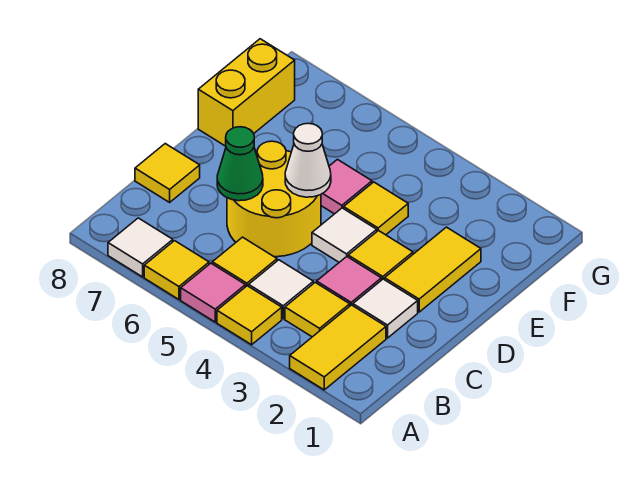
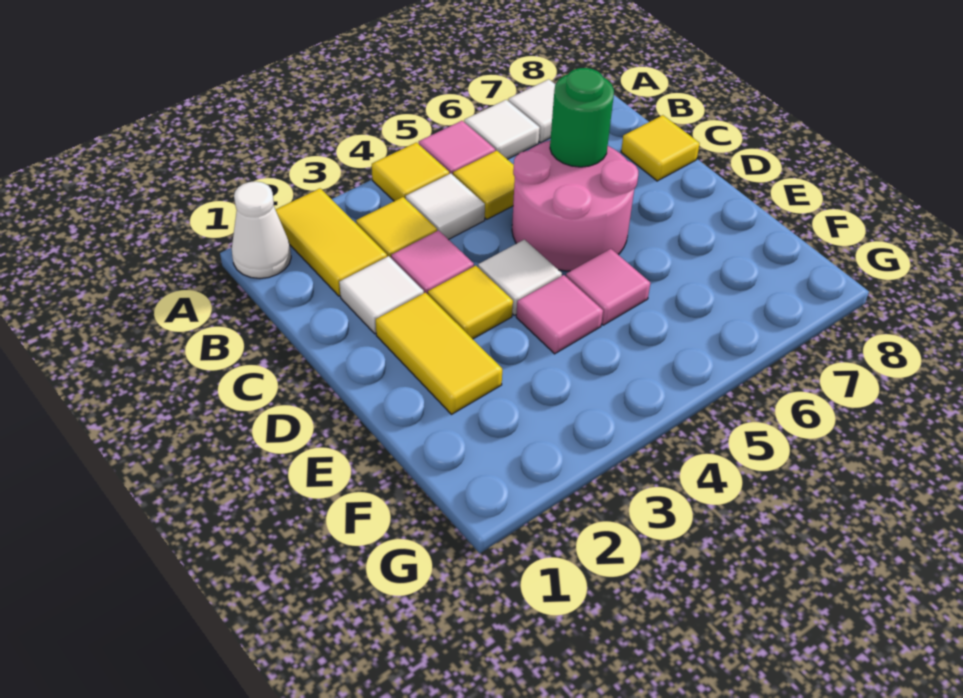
yellow tile A6 level 1 -> white tile A6 level 1
yellow round brick C5:D6 level 1 -> pink round brick C5:D6 level 1
green cone C6 level 2 -> green round brick C6 level 2
white cone D5 level 2 -> white cone A1 level 1
yellow tile E4 level 1 -> pink tile E4 level 1
yellow brick E8:F8 level 1 -> none

